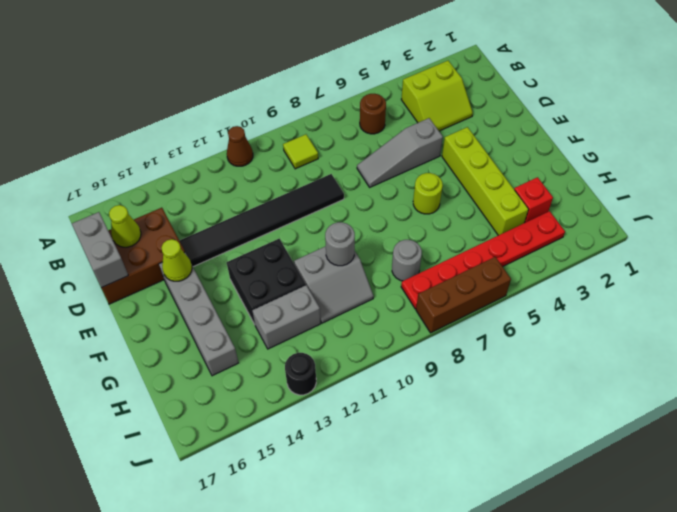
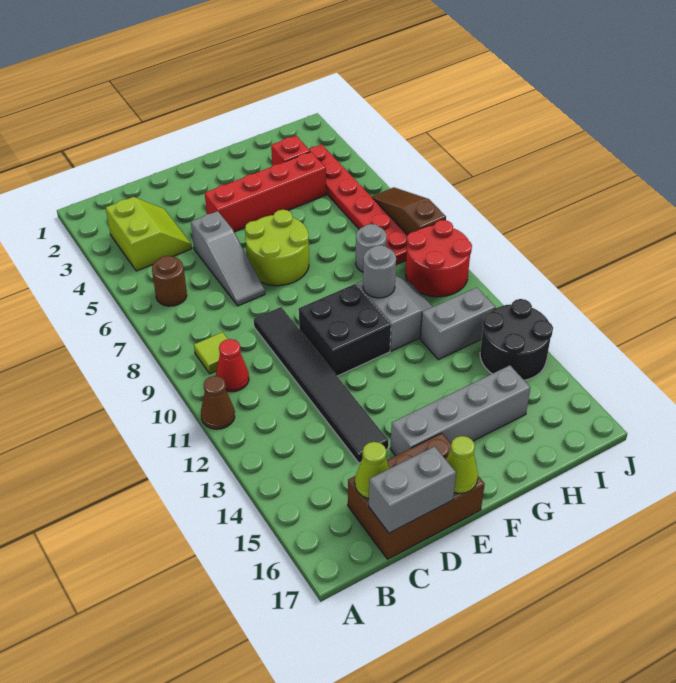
none -> red cone B10 level 1
brown brick C15:D17 level 1 -> brown brick C16:E17 level 1
lime brick E4:H4 level 1 -> red brick E4:H4 level 1
lime cone E15 level 2 -> lime cone E17 level 2
lime round brick F6 level 1 -> lime round brick E6:F7 level 1
black brick F12:G13 level 1 -> black brick E10:F11 level 1
grey brick H12:H13 level 1 -> grey brick H12:I12 level 1
none -> red round brick I9:J10 level 1
brown brick J6:J8 level 1 -> brown slope J6:J8 level 1 top 8
black round brick J13 level 1 -> black round brick I13:J14 level 1

